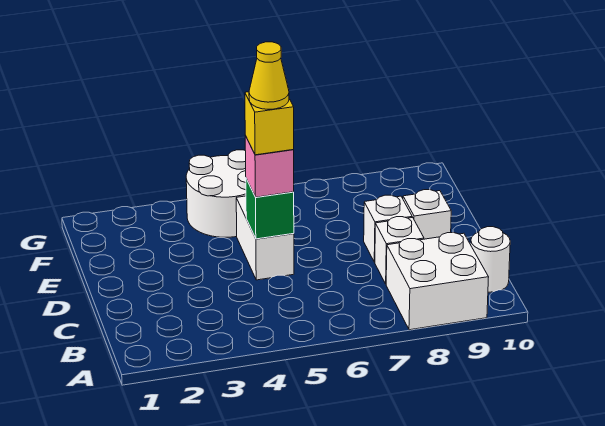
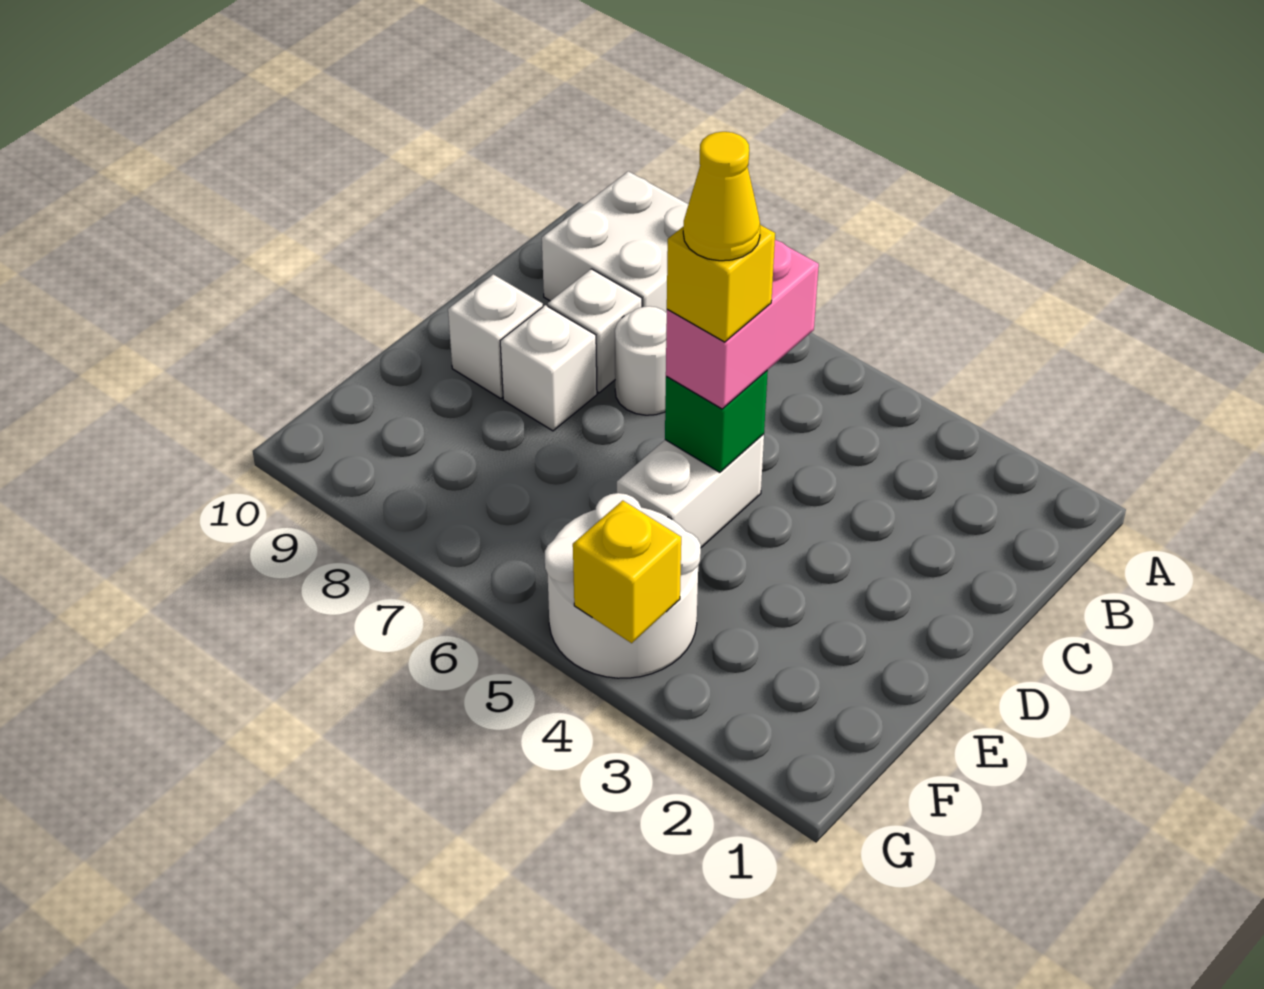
white round brick B10 level 1 -> white round brick C7 level 1
pink brick D5 level 3 -> pink brick C5:D5 level 3
none -> yellow brick G4 level 2

